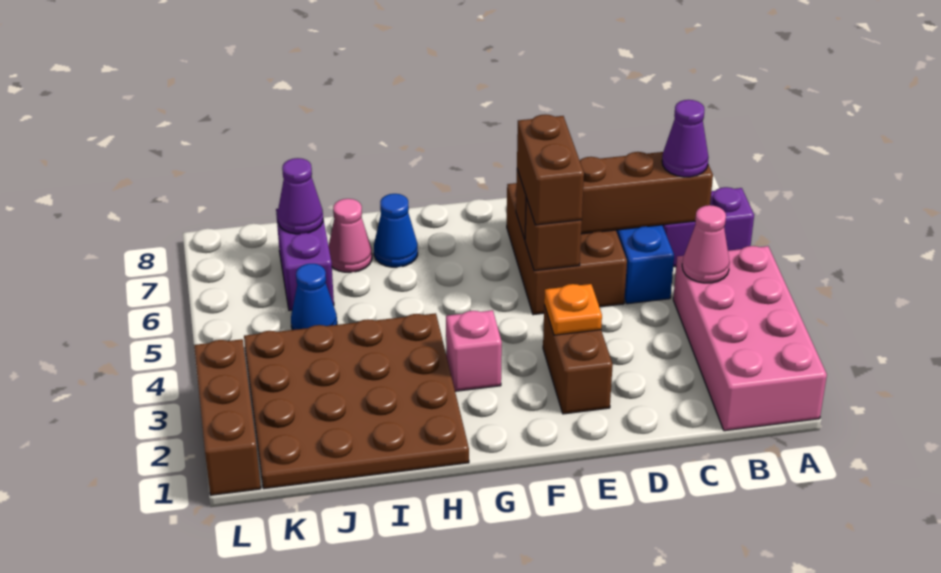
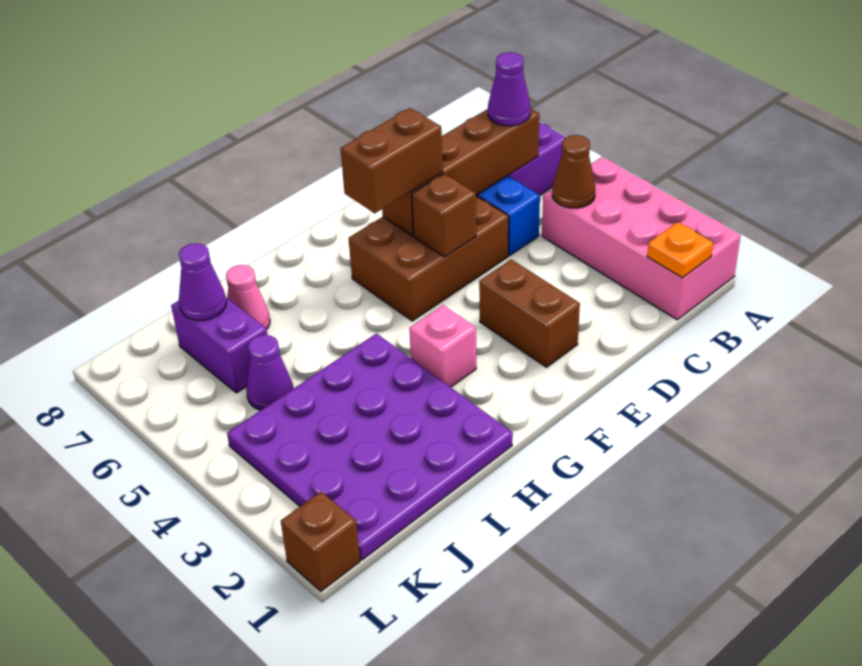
pink cone B4 level 2 -> brown cone B4 level 2
brown brick D5:E7 level 1 -> brown brick D5:F6 level 1
orange plate E3 level 2 -> orange plate B1 level 2
brown brick E5:E6 level 3 -> brown brick E6:F6 level 3
brown plate H1:K4 level 1 -> purple plate H1:K4 level 1
blue cone H7 level 1 -> none
blue cone J5 level 1 -> purple cone J5 level 1
brown brick L1:L3 level 1 -> brown brick L1 level 1

